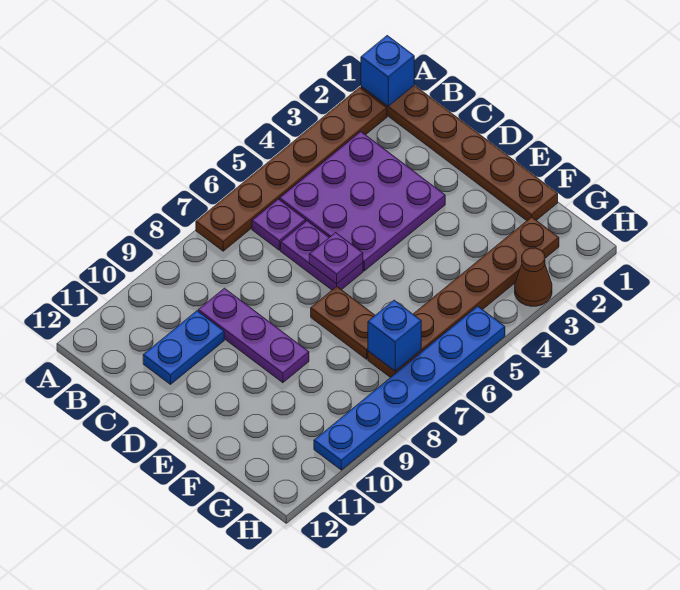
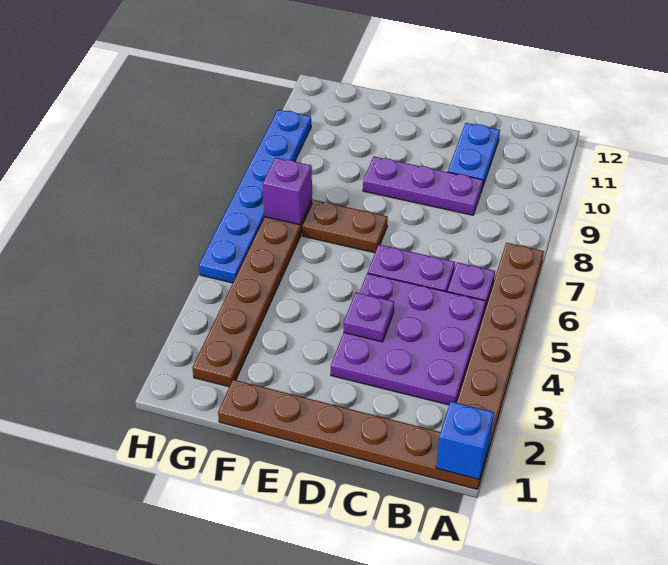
purple plate D6 level 2 -> purple plate D4 level 2
blue brick G7 level 2 -> purple brick G7 level 2
brown cone H3 level 1 -> none

